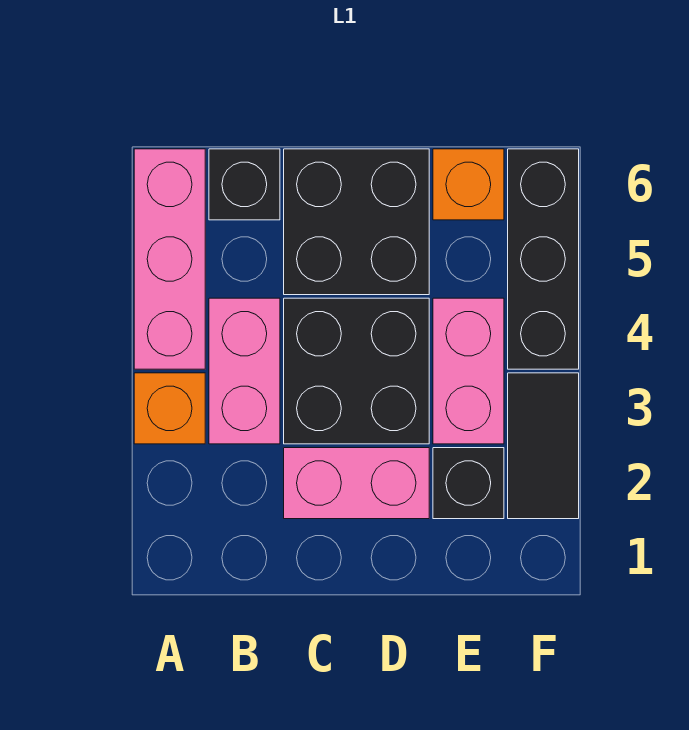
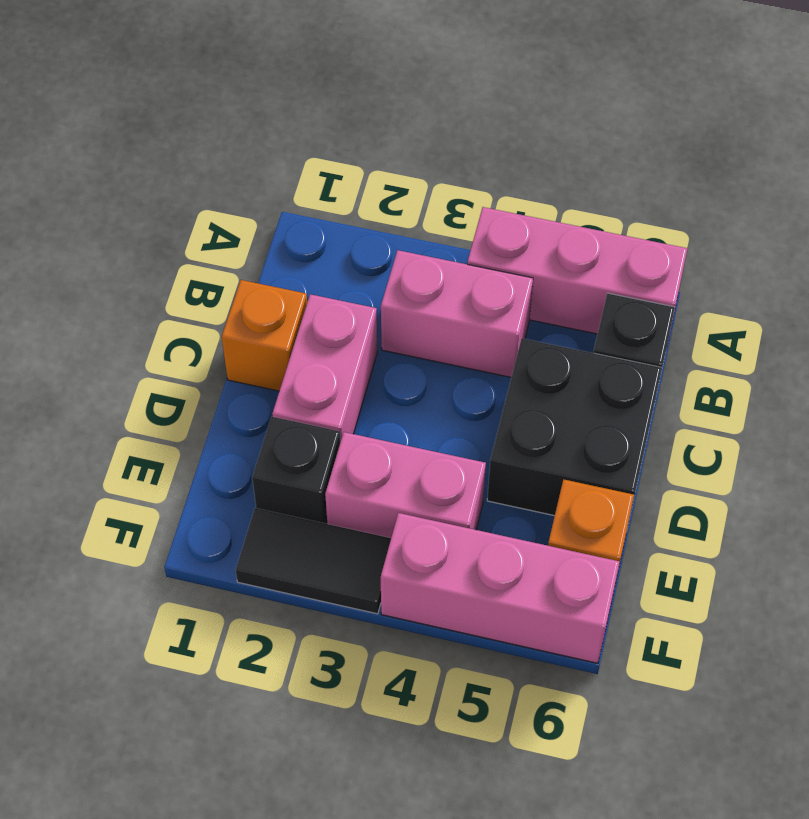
orange brick A3 level 1 -> orange brick C1 level 1
black brick C3:D4 level 1 -> none
black brick F4:F6 level 1 -> pink brick F4:F6 level 1

